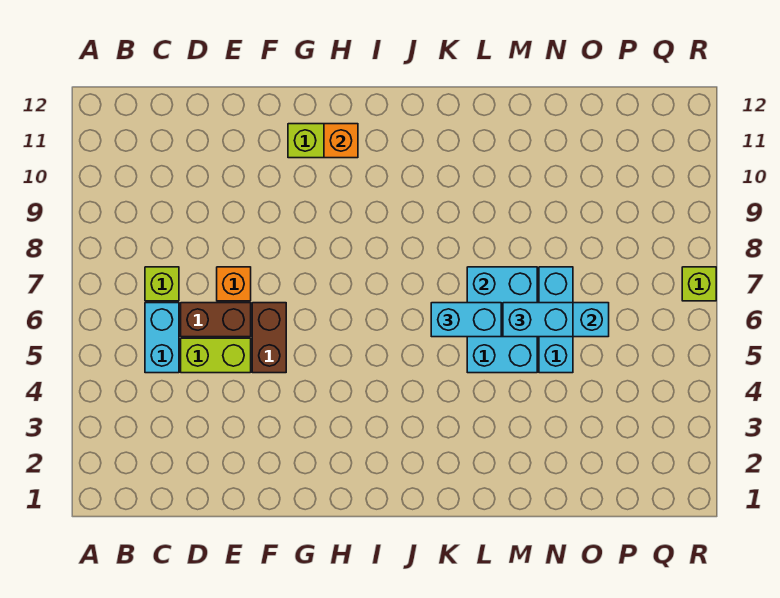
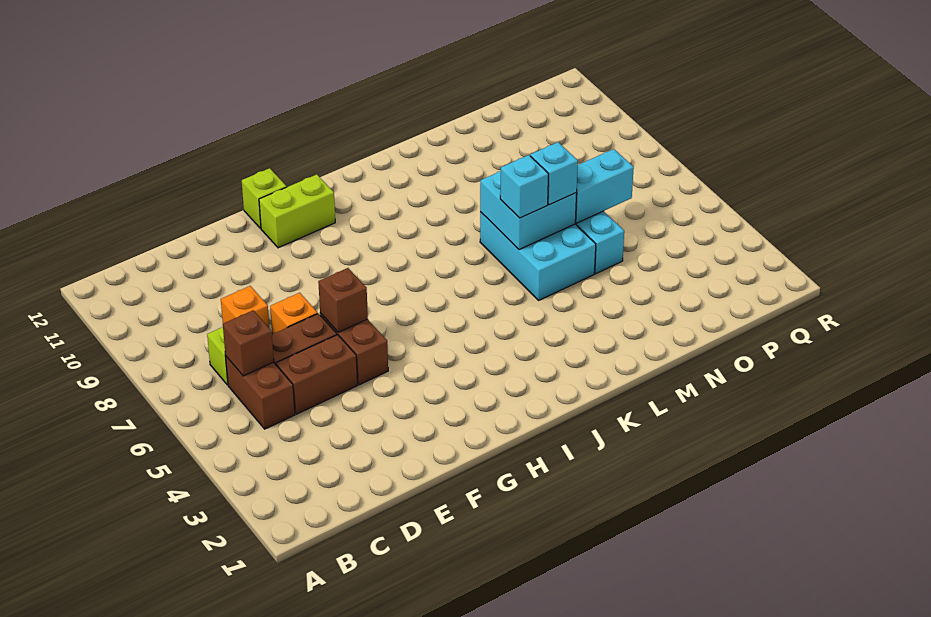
cyan brick C5:C6 level 1 -> brown brick C5:C6 level 1
none -> brown brick C6 level 2
lime brick D5:E5 level 1 -> brown brick D5:E5 level 1
none -> brown brick F6 level 2
orange brick H11 level 2 -> orange brick D8 level 1
cyan brick K6:L6 level 3 -> cyan brick L6 level 3
cyan brick M6:N6 level 3 -> cyan brick M6 level 3
lime brick R7 level 1 -> lime brick G12 level 1

